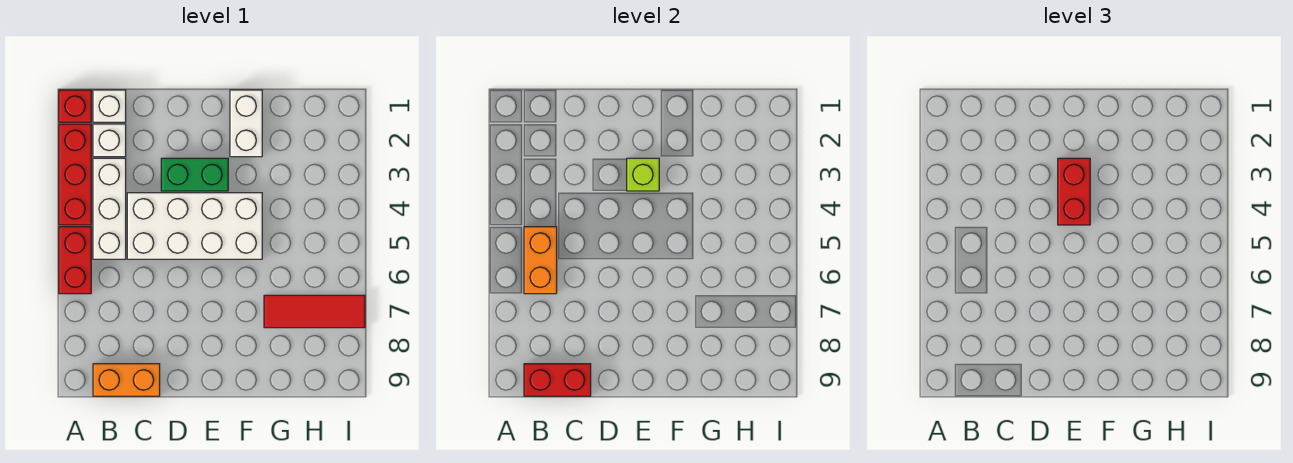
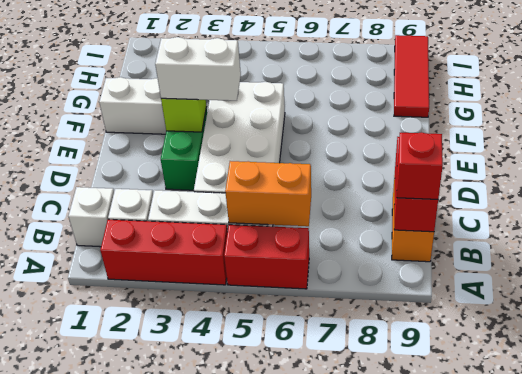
red brick A1 level 1 -> red brick B9 level 3
red brick E3:E4 level 3 -> white brick E3:E4 level 3
red tile G7:I7 level 1 -> red tile G9:I9 level 1

